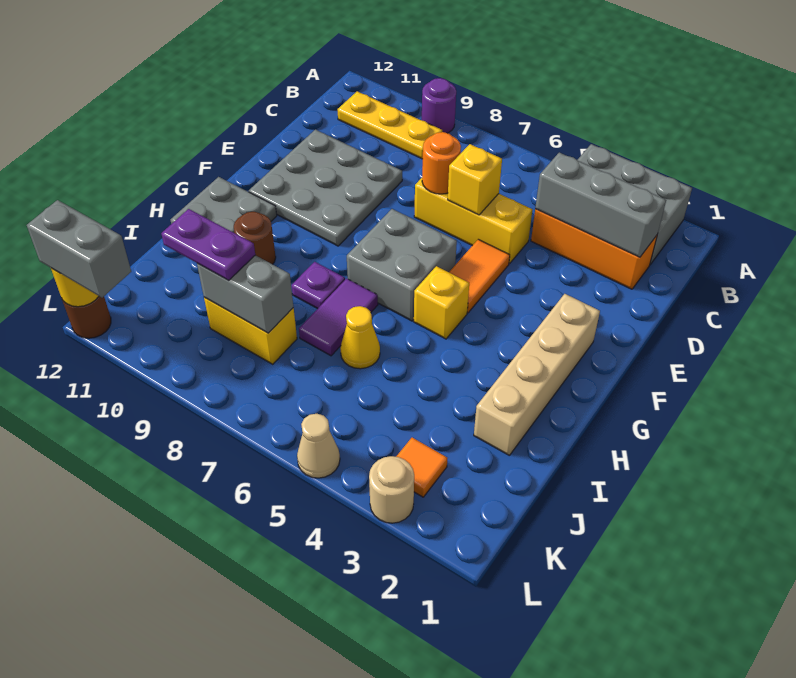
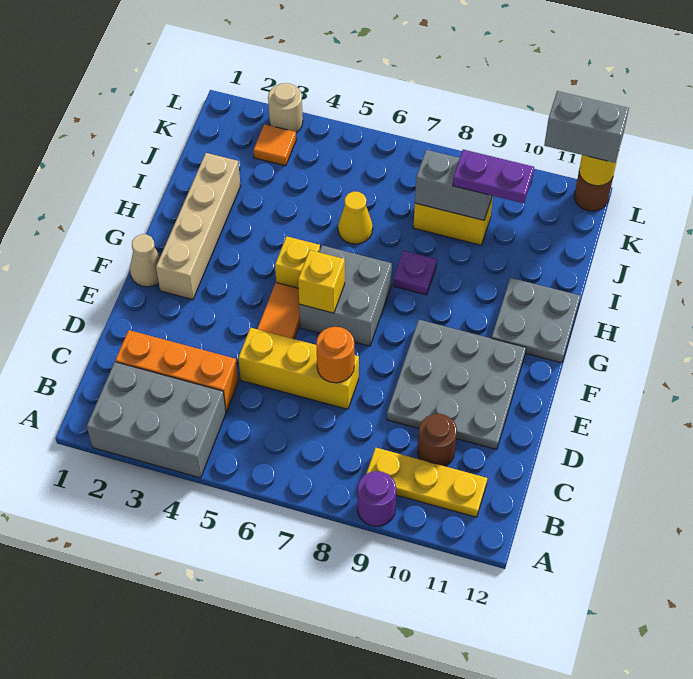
grey brick C2:C4 level 2 -> none
yellow brick D6 level 2 -> yellow brick F6 level 2
purple tile H7:I7 level 1 -> none
brown round brick H10 level 1 -> brown round brick C10 level 1
tan cone L5 level 1 -> tan cone F1 level 1

